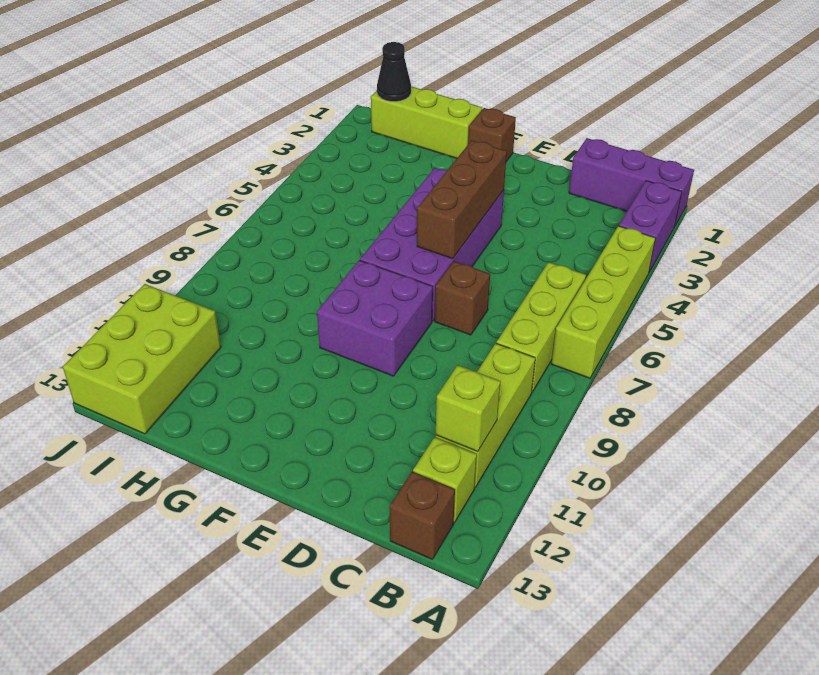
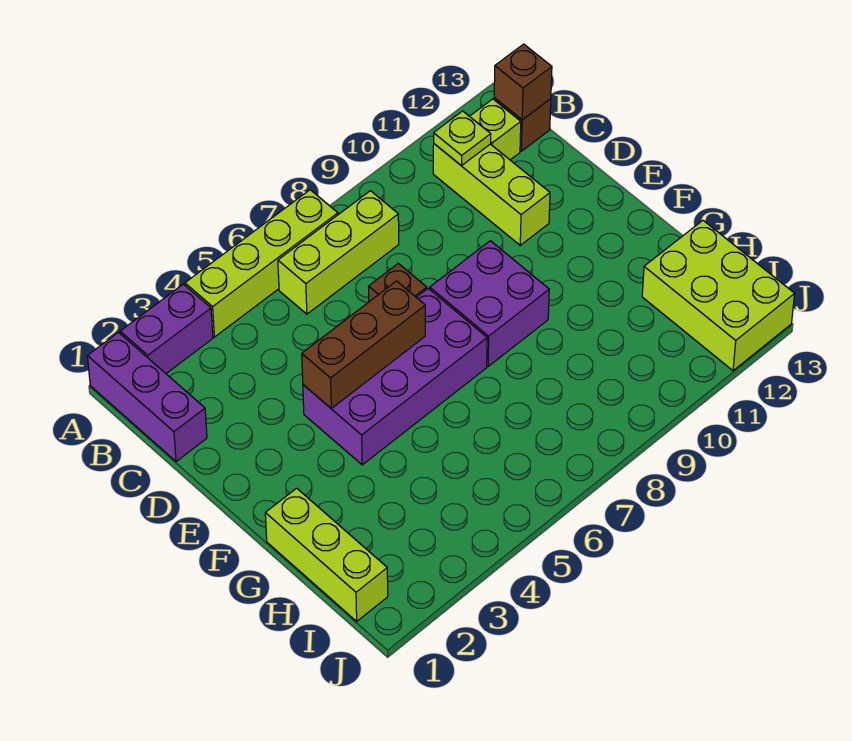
lime brick B9:B11 level 1 -> lime brick B11:D11 level 1
lime brick B11 level 2 -> lime plate B11 level 2
brown brick F1 level 1 -> brown brick B13 level 2
black cone I1 level 2 -> none
lime brick I11:J13 level 1 -> lime brick H12:J13 level 1

